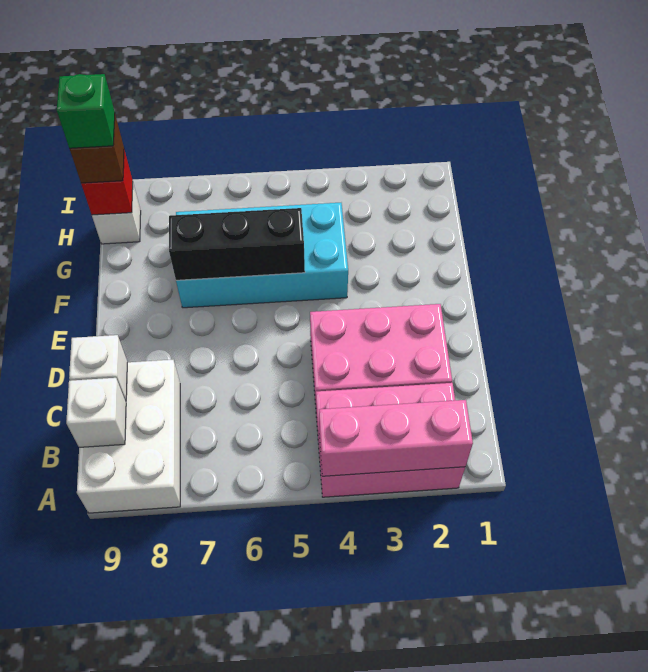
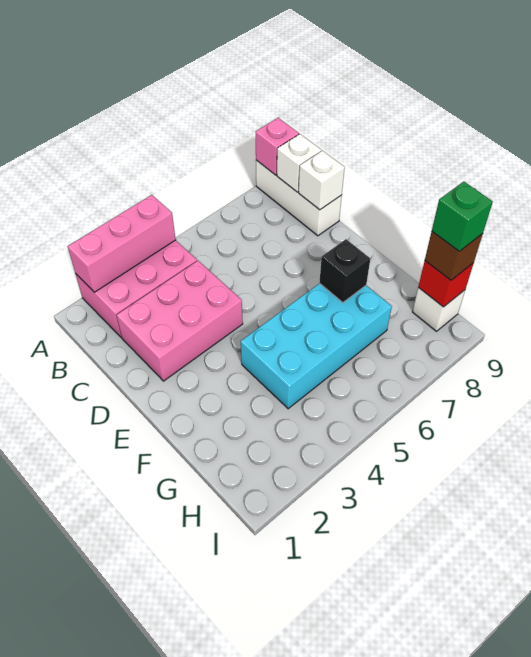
white brick A8:C9 level 1 -> white brick A9:C9 level 1
none -> pink brick A9 level 2
black brick F5:F7 level 2 -> black brick F7 level 2

